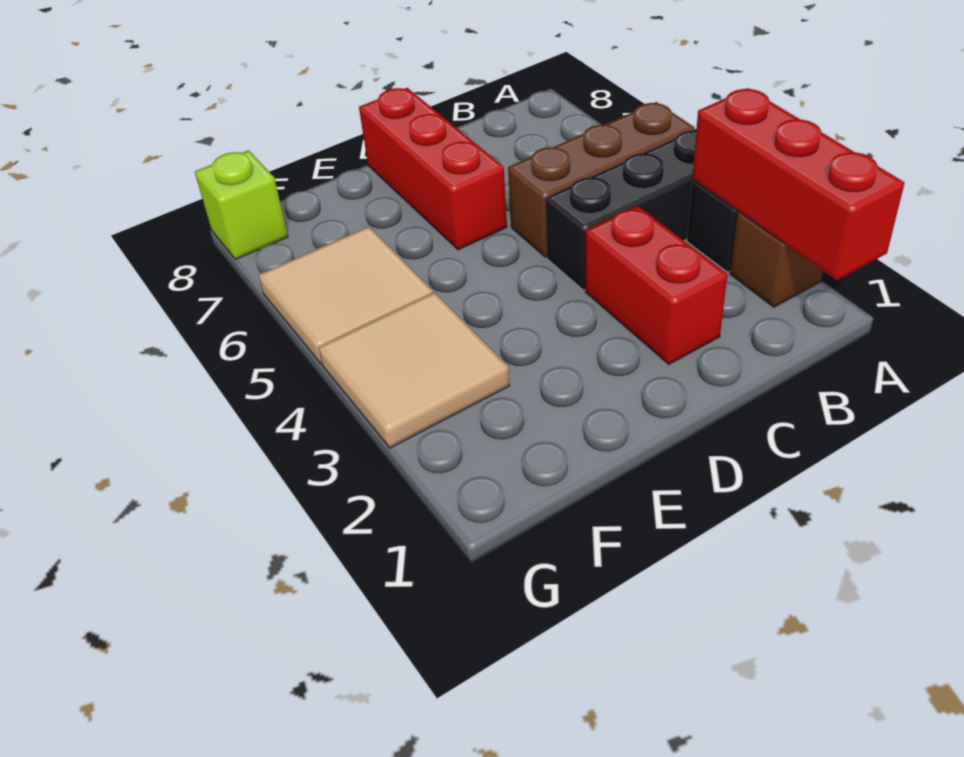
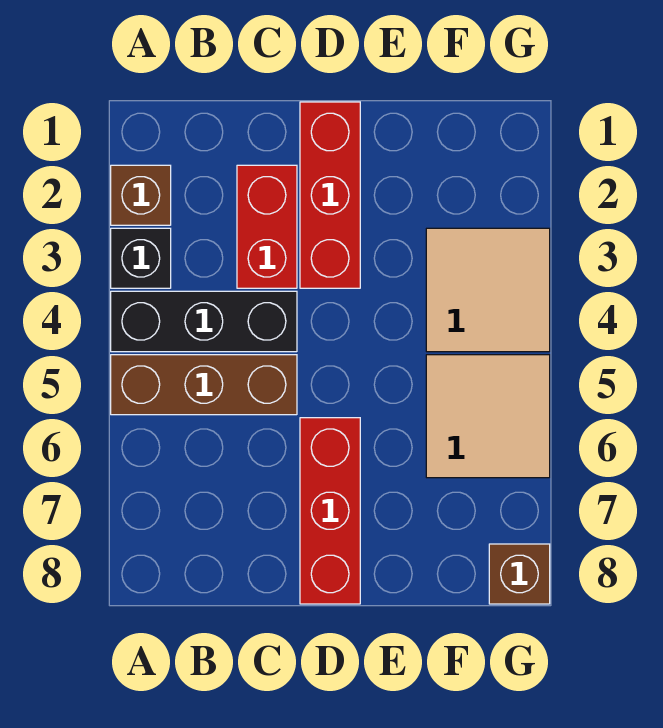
red brick A1:A3 level 2 -> red brick D1:D3 level 1
lime brick G8 level 1 -> brown brick G8 level 1

